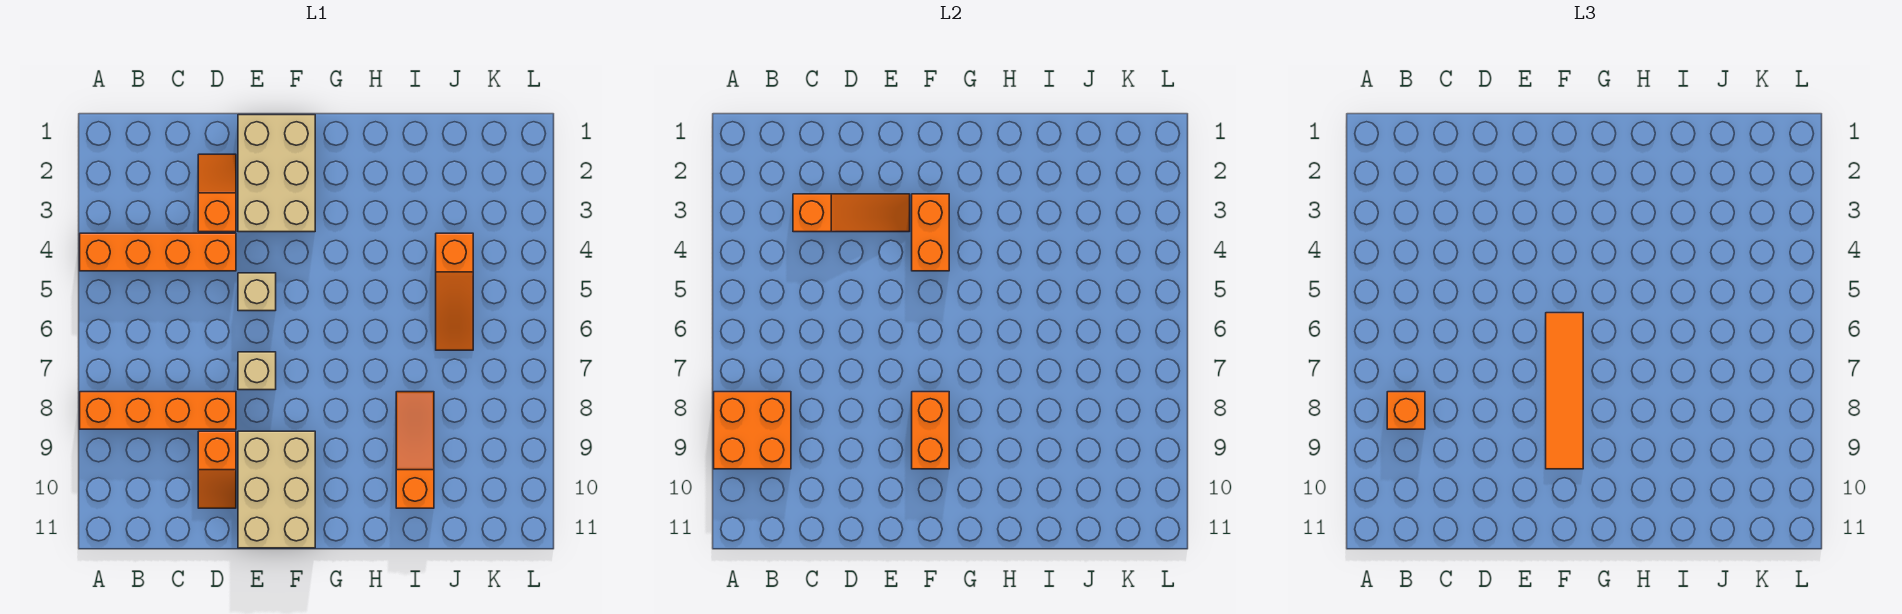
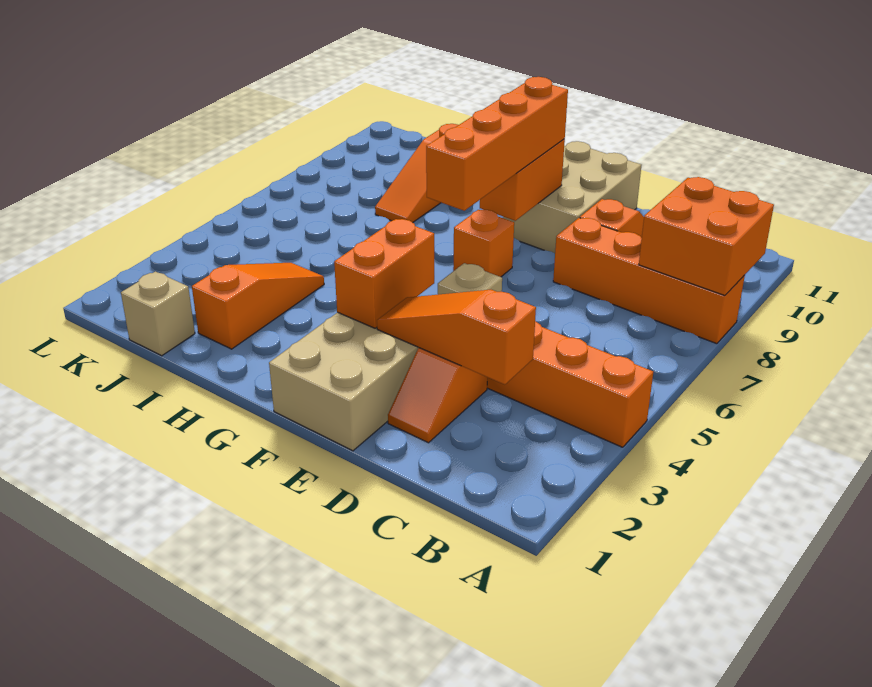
orange brick B8 level 3 -> orange brick F7 level 1
tan brick E7 level 1 -> tan brick J1 level 1
orange tile F6:F9 level 3 -> orange brick F6:F9 level 3
orange slope J4:J6 level 1 top 4 -> orange slope I2:I4 level 1 top 2

